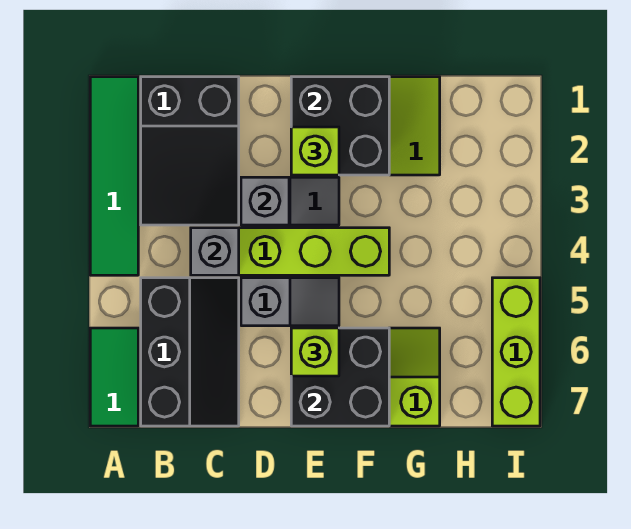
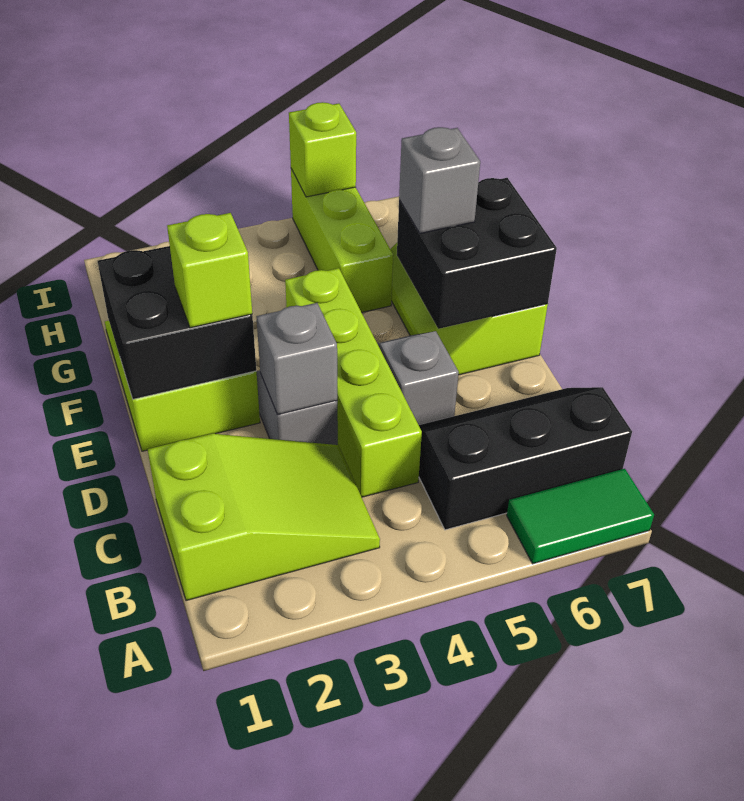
green tile A1:A4 level 1 -> none
black slope B1:C3 level 1 top 1 -> lime slope B1:C3 level 1 top 1
grey brick C4 level 2 -> grey brick F6 level 3
lime brick E6 level 3 -> lime brick I5 level 2
lime brick I5:I7 level 1 -> lime brick G5:I5 level 1

